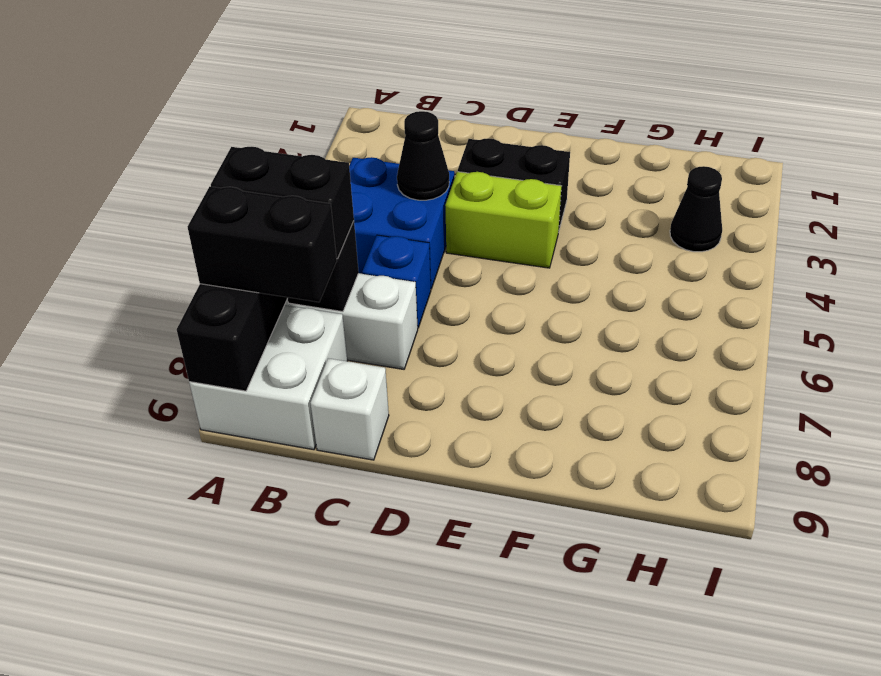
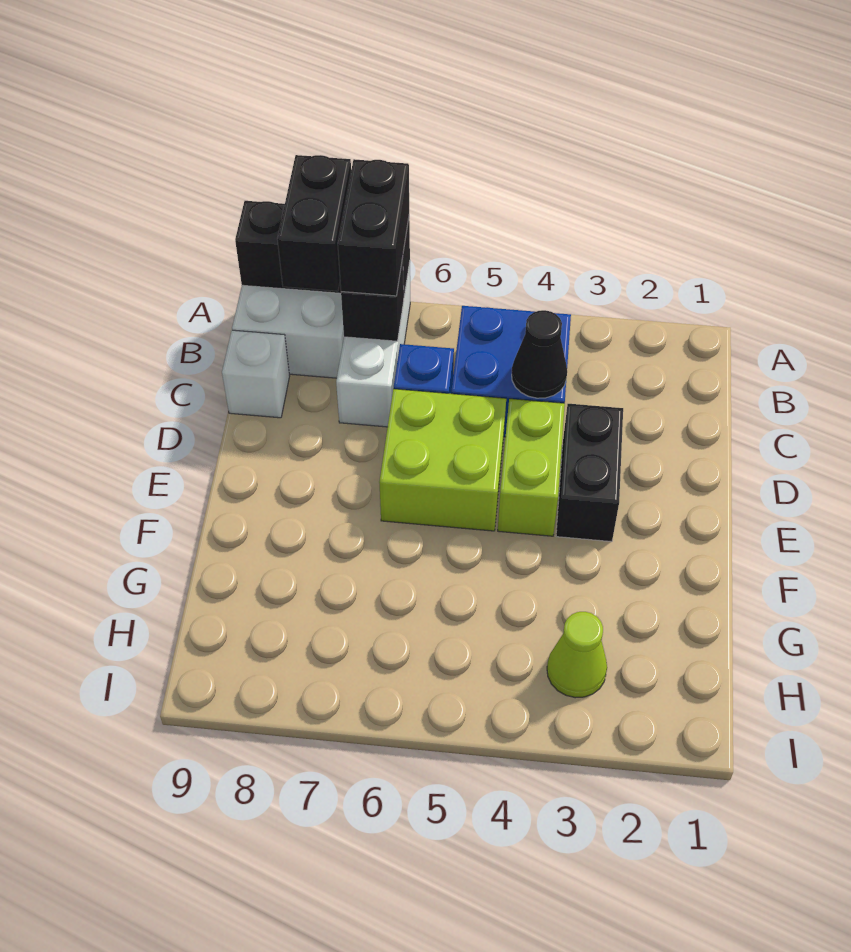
none -> lime brick D5:E6 level 1
black cone H3 level 1 -> lime cone H3 level 1

